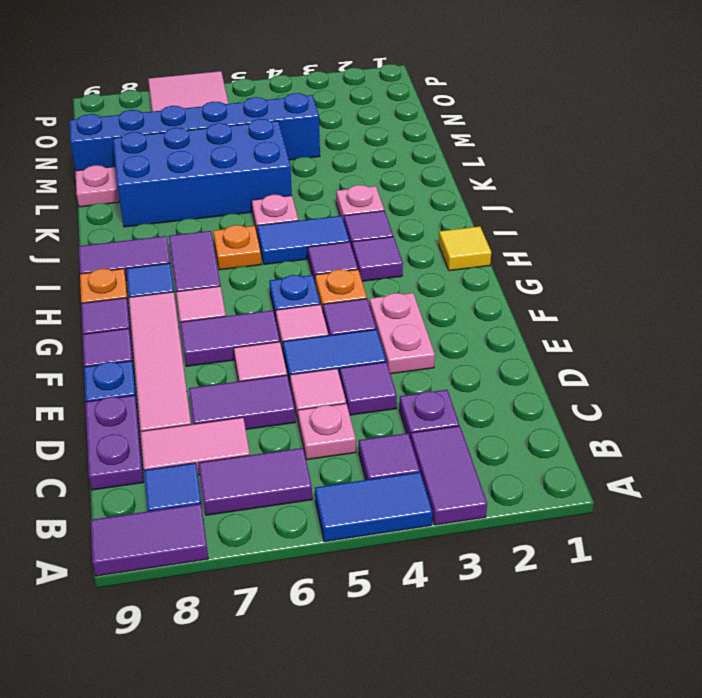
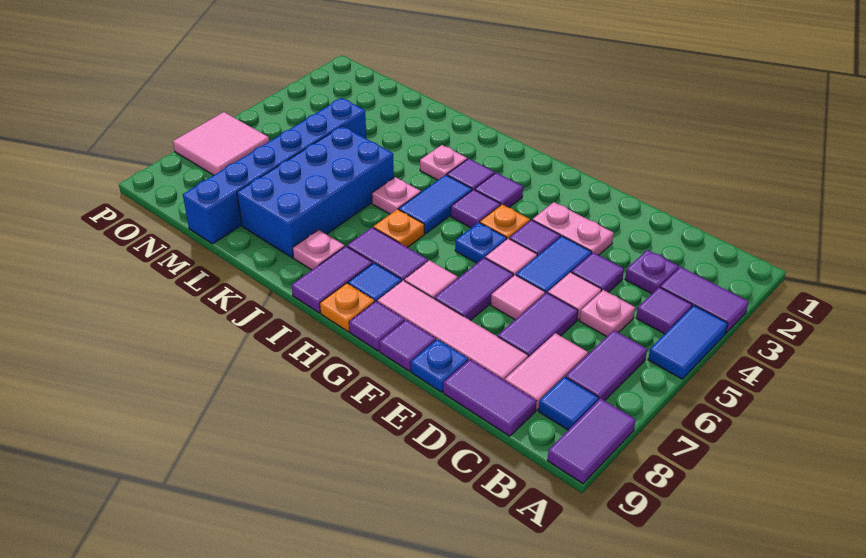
purple plate C9:D9 level 1 -> purple tile C9:D9 level 1
yellow tile H1 level 1 -> none
pink plate L9 level 1 -> pink plate J8 level 1

